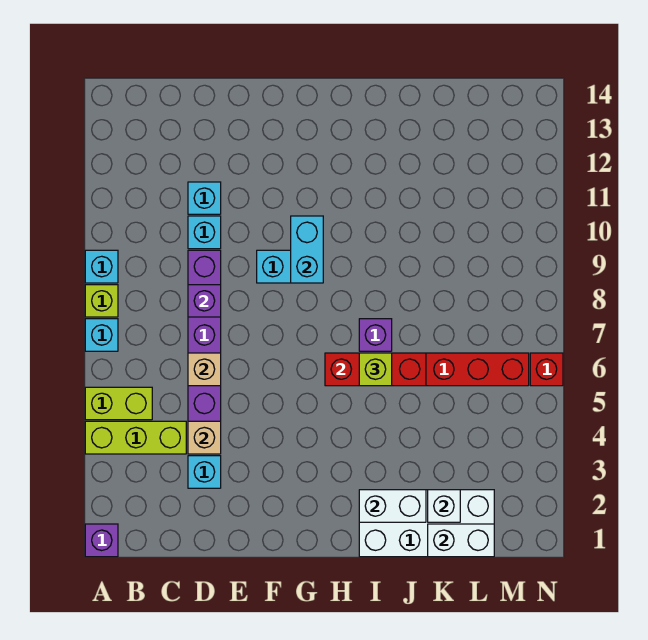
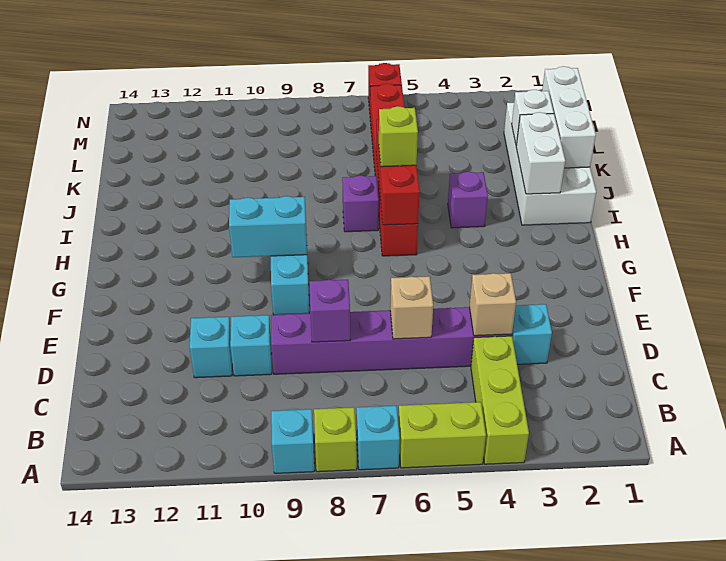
purple brick A1 level 1 -> purple brick I4 level 1
lime brick A5:B5 level 1 -> lime brick A5:A6 level 1
white brick K1:L1 level 2 -> white brick J1:L1 level 2

